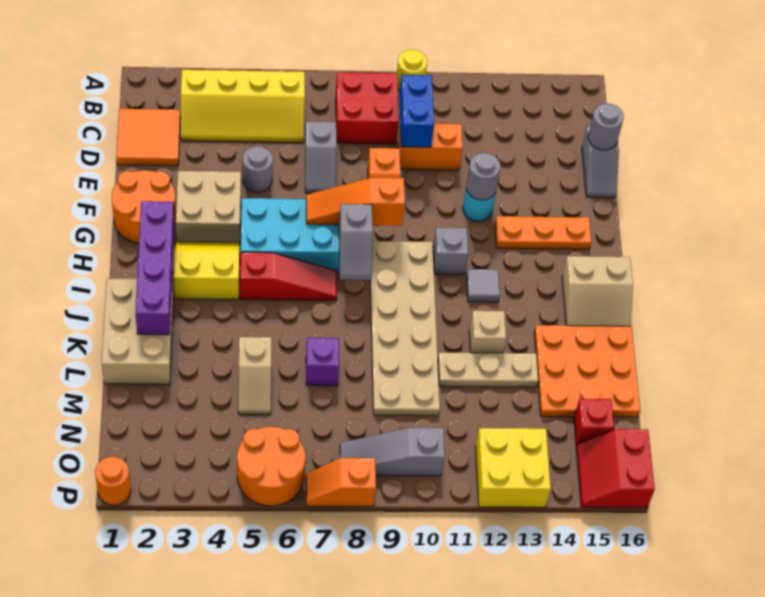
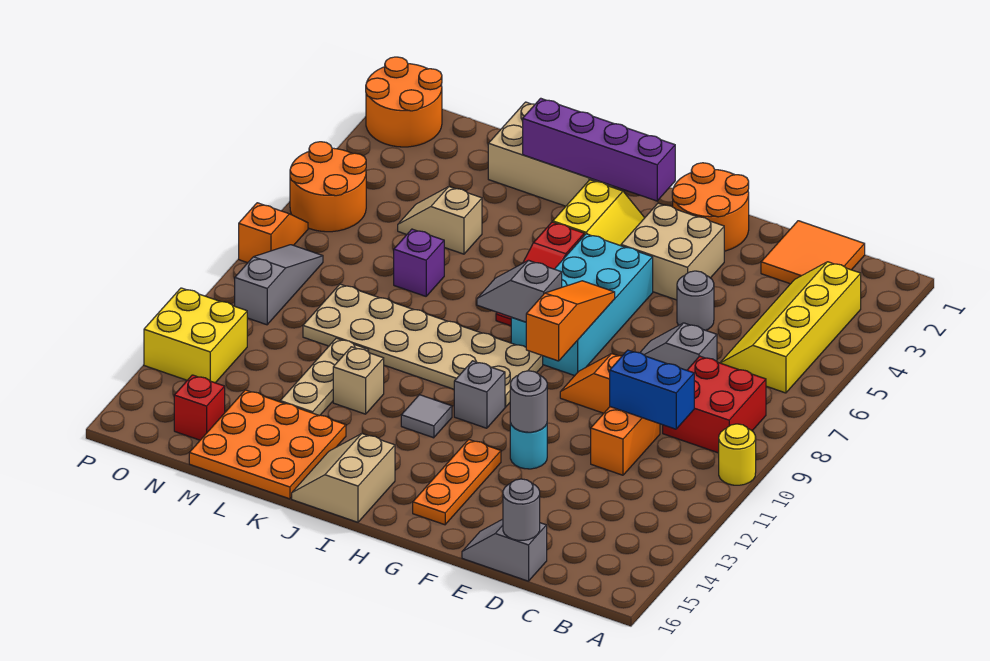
red slope O15:P16 level 1 top 16 -> none
orange round brick P1 level 1 -> orange round brick O1:P2 level 1

